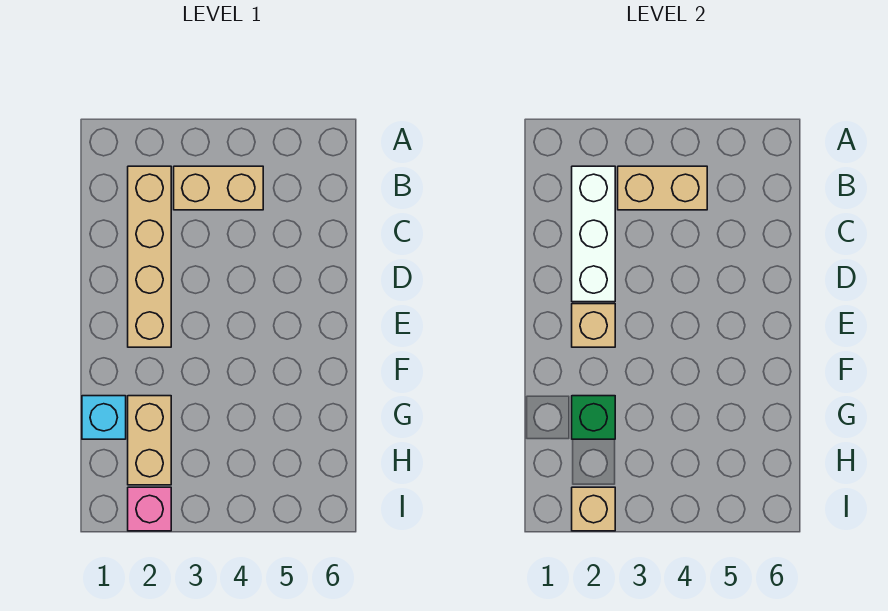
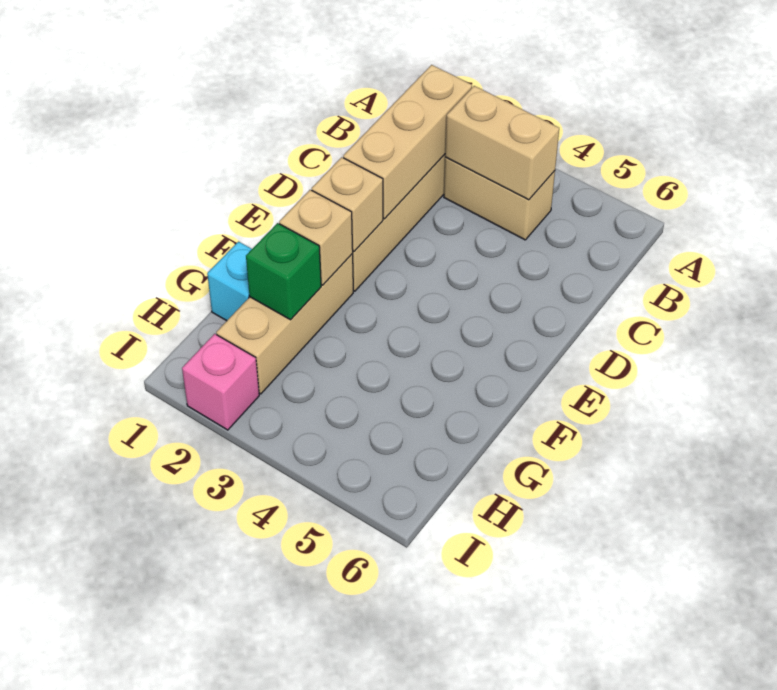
white brick B2:D2 level 2 -> tan brick B2:D2 level 2
tan brick G2:H2 level 1 -> tan brick F2:H2 level 1
tan brick I2 level 2 -> tan brick F2 level 2

